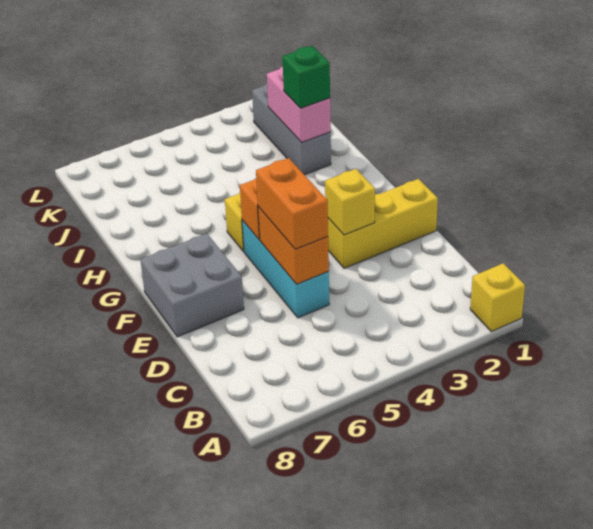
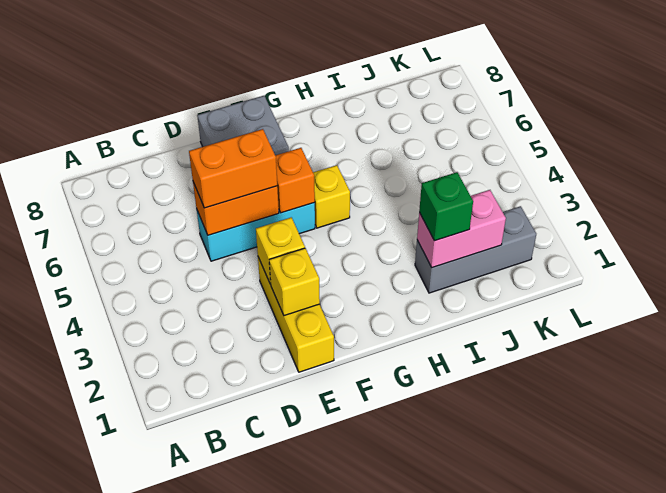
yellow brick A1 level 1 -> yellow brick E2 level 2

